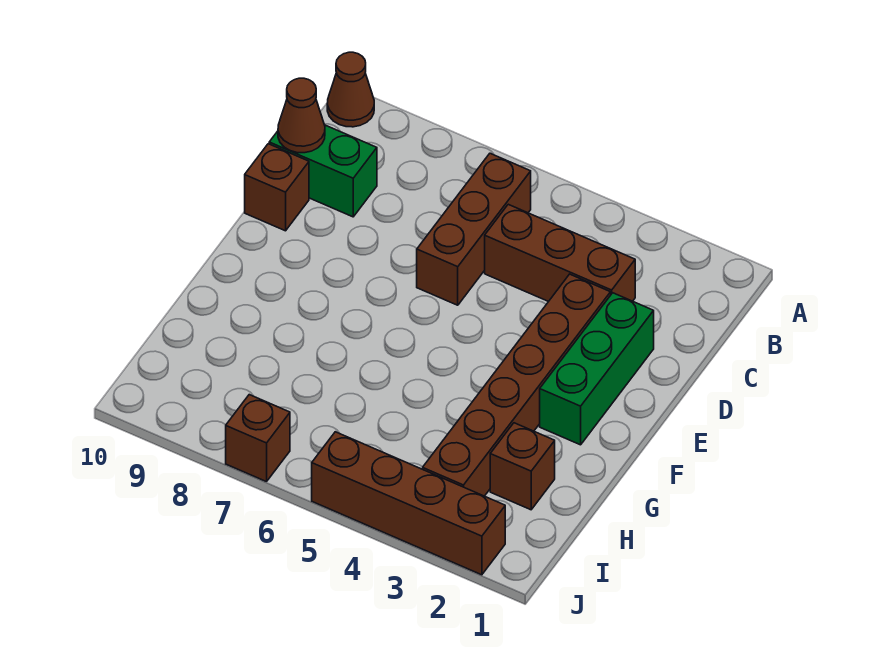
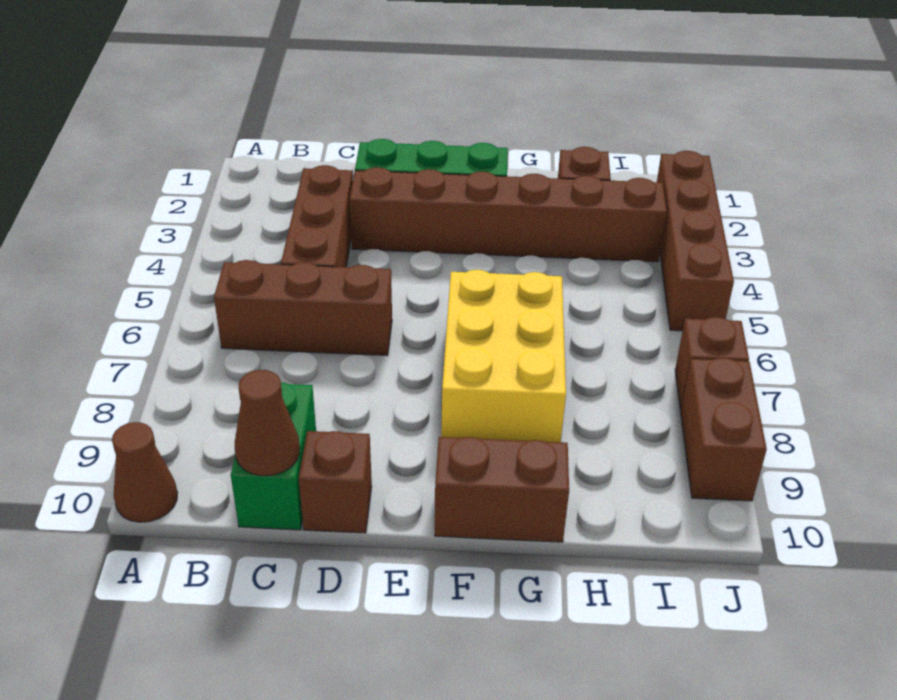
none -> yellow brick F6:G8 level 1
none -> brown brick F10:G10 level 1
none -> brown brick J8:J9 level 1

